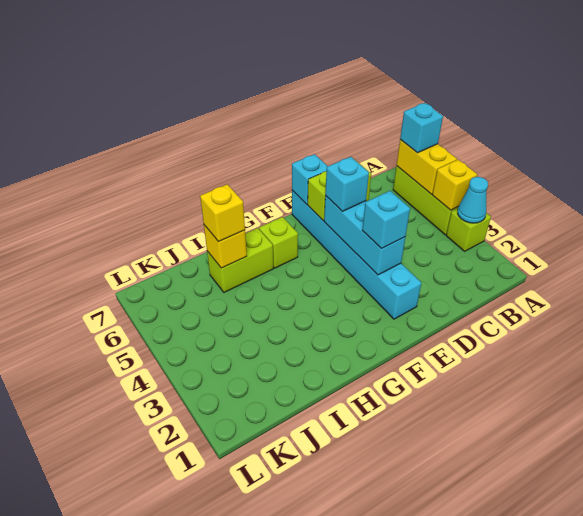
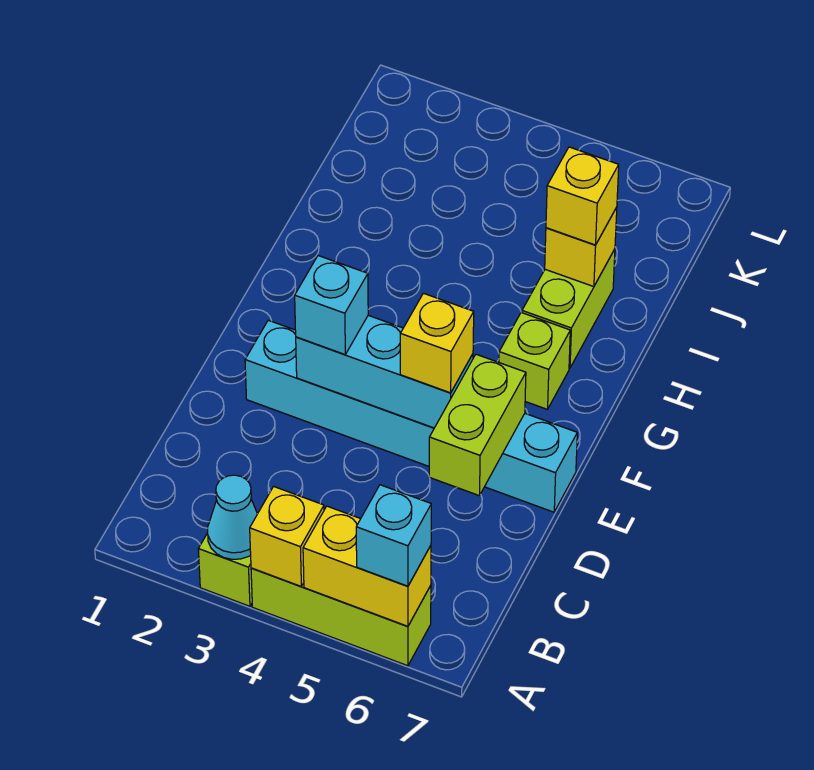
cyan brick E5 level 3 -> yellow brick E5 level 3
cyan brick E7 level 2 -> none

